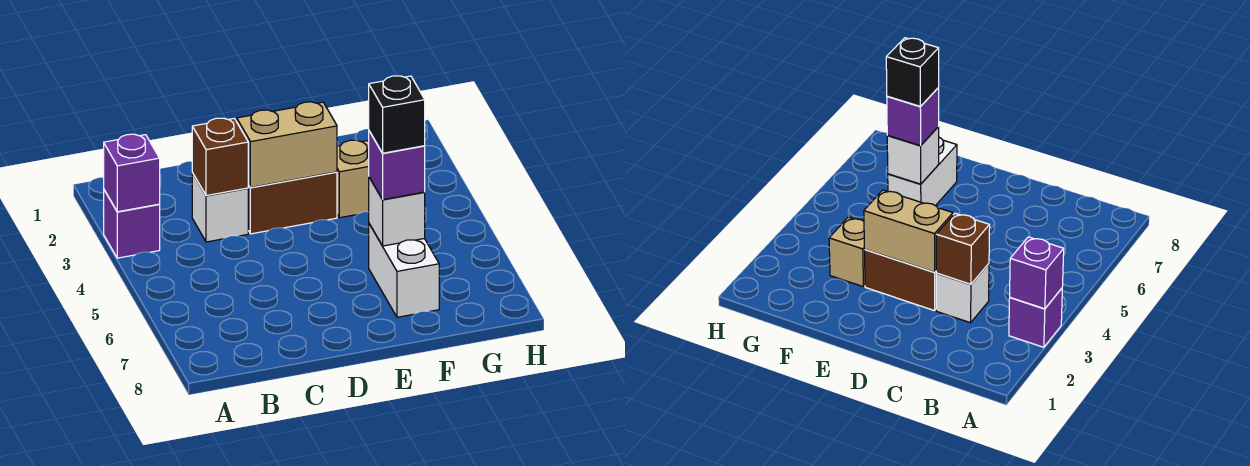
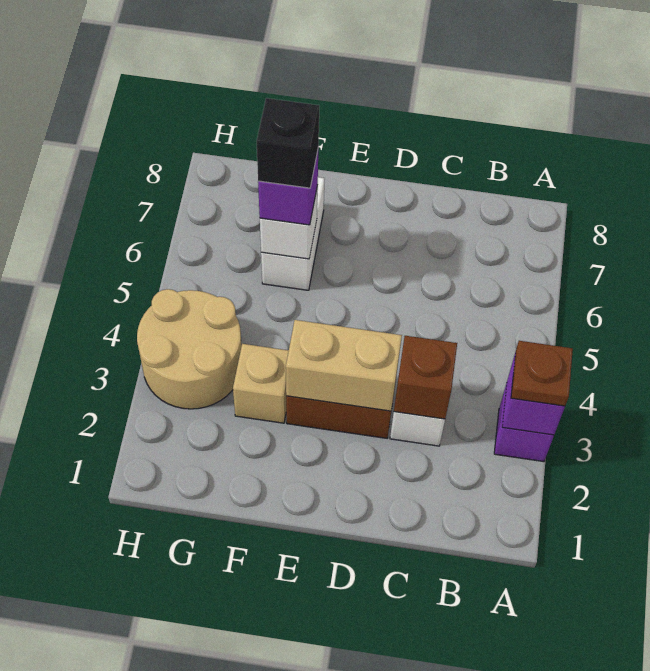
none -> brown plate A3 level 3
none -> tan round brick G3:H4 level 1

